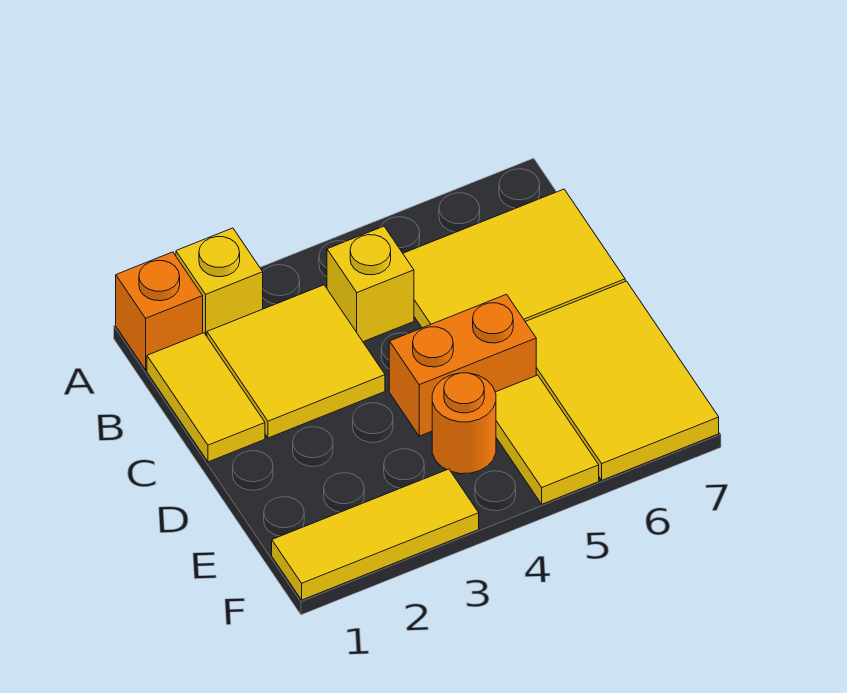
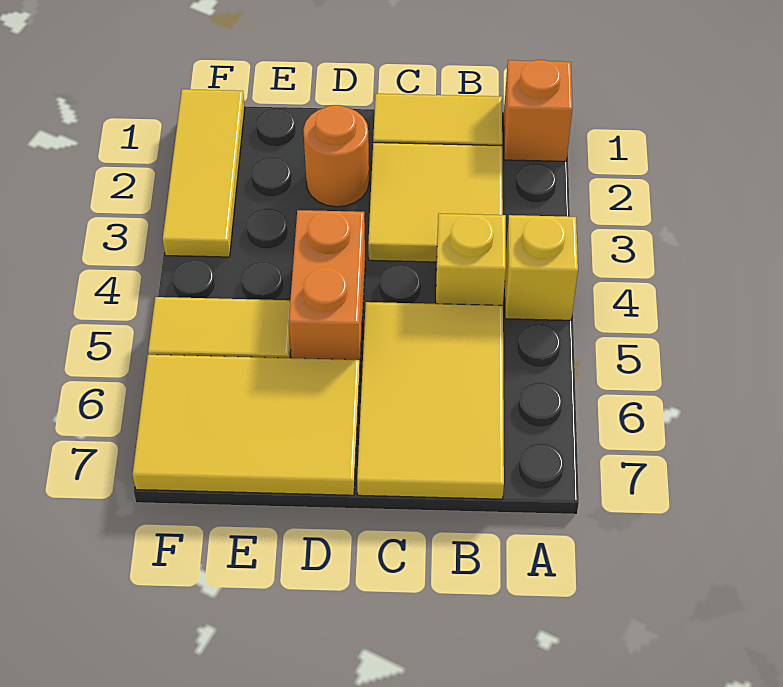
yellow brick A2 level 1 -> yellow brick A4 level 1
orange round brick E4 level 1 -> orange round brick D2 level 1

